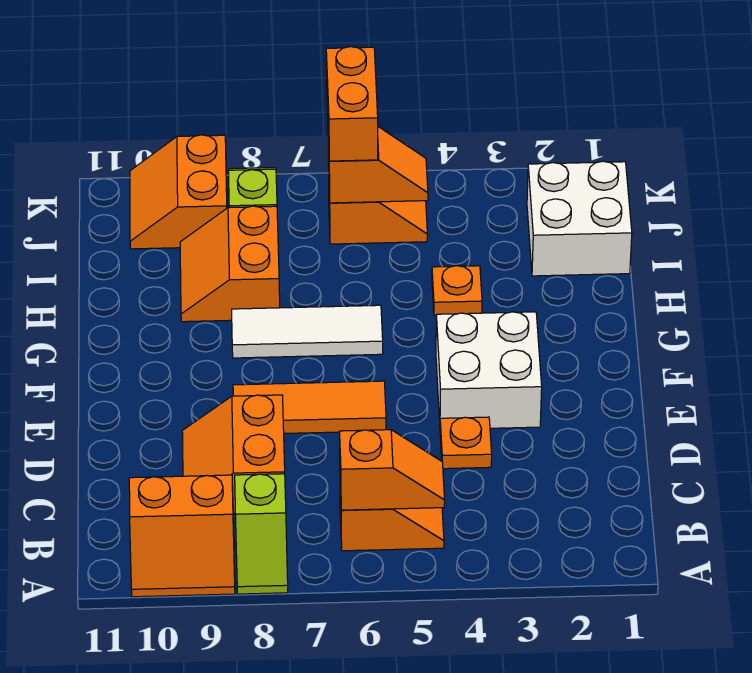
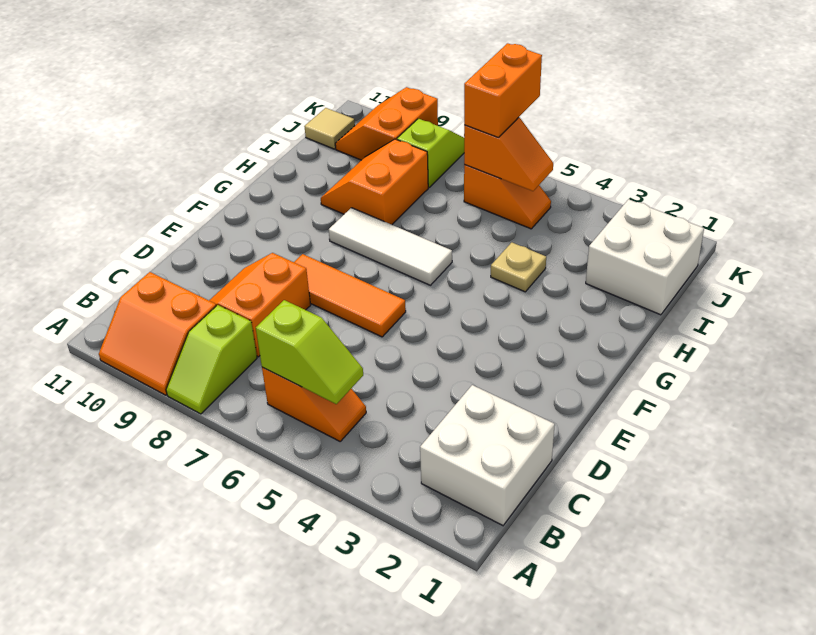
orange slope B5:B6 level 2 top 6 -> lime slope B5:B6 level 2 top 6
orange plate D4 level 1 -> none
white brick E3:F4 level 1 -> white brick B1:C2 level 1
orange plate H4 level 1 -> tan plate H4 level 1
none -> tan tile J11 level 1

